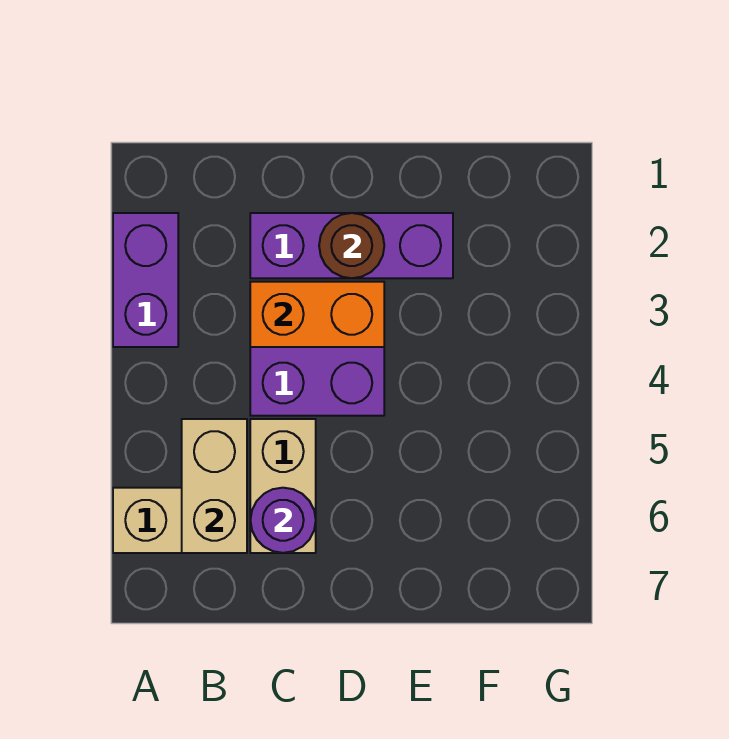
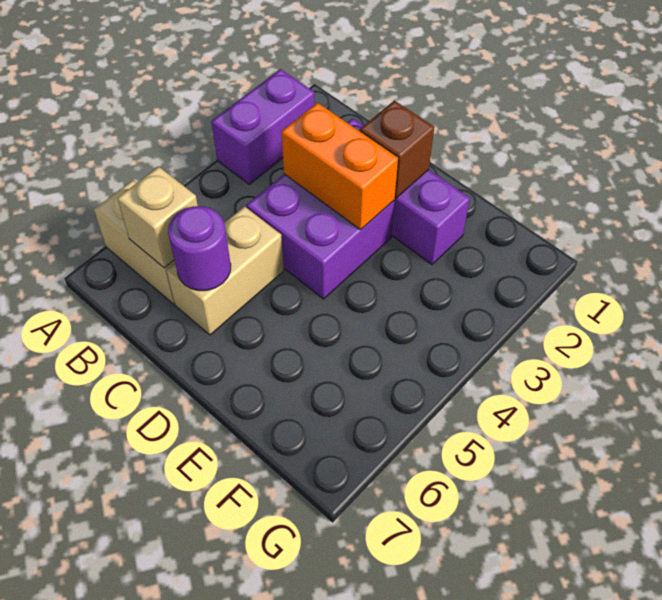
tan brick B5:B6 level 2 -> tan brick B6 level 2
brown round brick D2 level 2 -> brown brick D2 level 2

